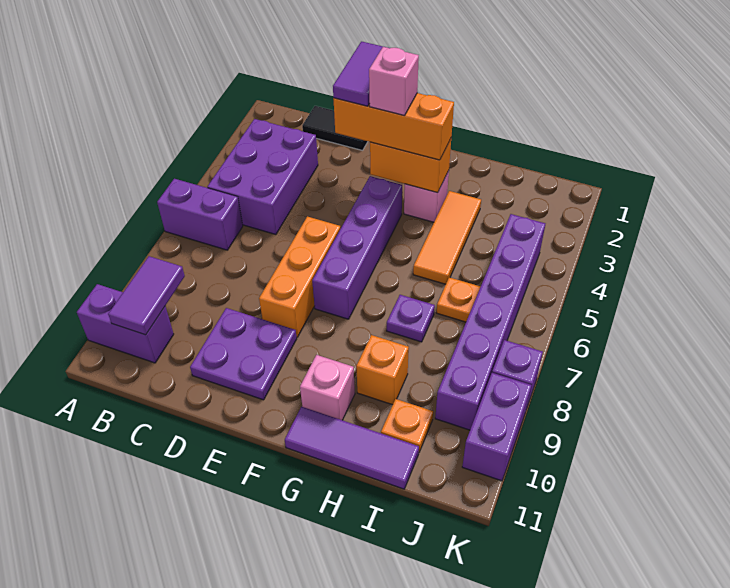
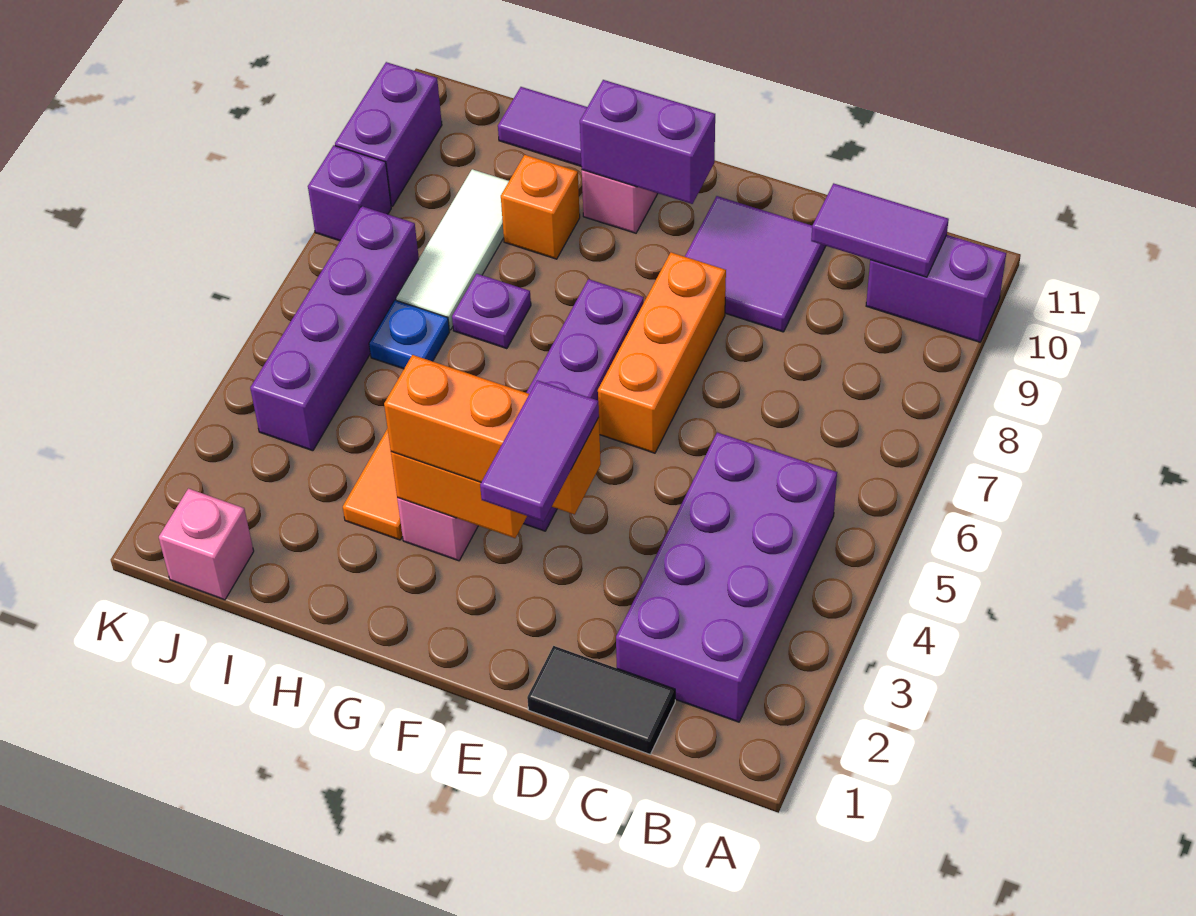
purple brick A6:B6 level 1 -> purple brick F10:G10 level 2
purple brick B3:C5 level 1 -> purple brick B2:C5 level 1
purple tile B9:B10 level 2 -> purple tile B10:C10 level 2
purple plate D9:E10 level 1 -> purple tile D9:E10 level 1
pink brick F3 level 4 -> pink brick J1 level 1
orange plate I6 level 1 -> blue plate I6 level 1
none -> white tile I7:I9 level 1
orange plate I10 level 1 -> none
purple brick J4:J9 level 1 -> purple brick J4:J7 level 1

